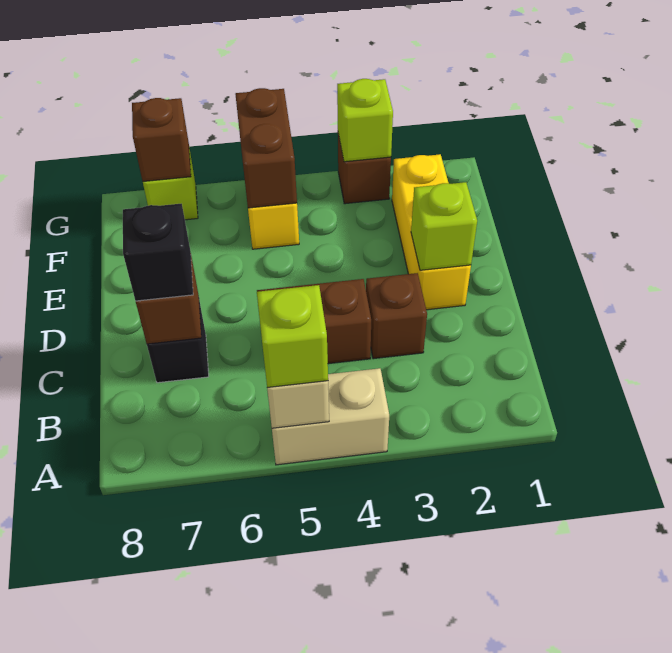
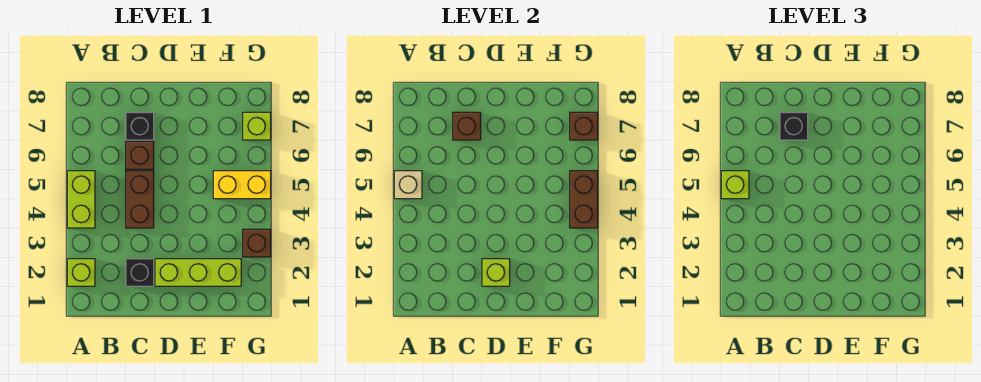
tan brick A4:A5 level 1 -> lime brick A4:A5 level 1
none -> black brick C2 level 1
brown brick C3 level 1 -> brown brick C6 level 1
yellow brick D2:F2 level 1 -> lime brick D2:F2 level 1
brown brick F5:G5 level 2 -> brown brick G4:G5 level 2
lime brick G3 level 2 -> lime brick A2 level 1

